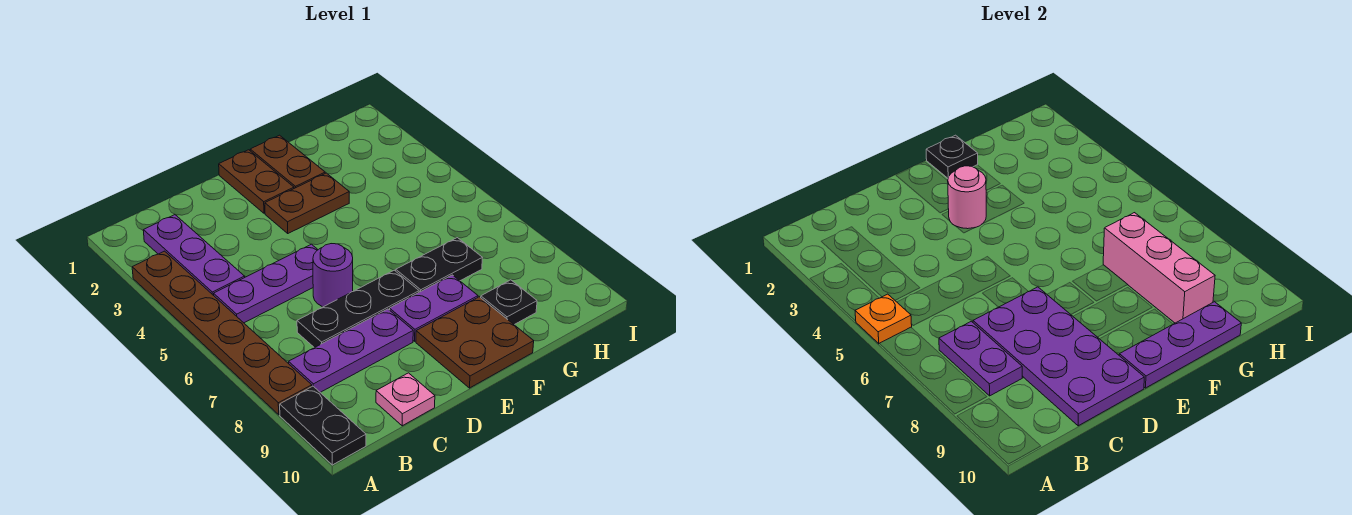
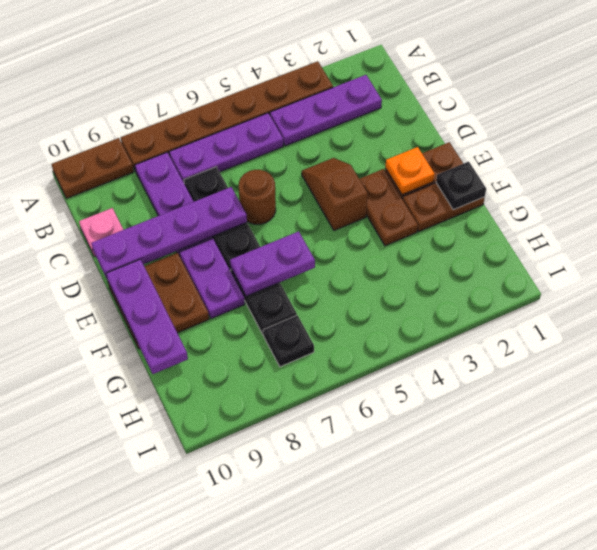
orange plate A5 level 2 -> orange plate E2 level 2
black plate A9:A10 level 1 -> brown plate A9:A10 level 1
purple plate B5:D5 level 1 -> purple plate B5:B7 level 1
purple plate B7:B8 level 2 -> purple plate F6:F7 level 2
purple plate C7:D10 level 2 -> purple plate D7:D10 level 2
none -> brown slope D4:E4 level 1 top E
purple round brick D6 level 1 -> brown round brick D6 level 1
pink round brick E3 level 2 -> none
pink brick G7:G9 level 2 -> none
black plate G9 level 1 -> black plate H7 level 1

